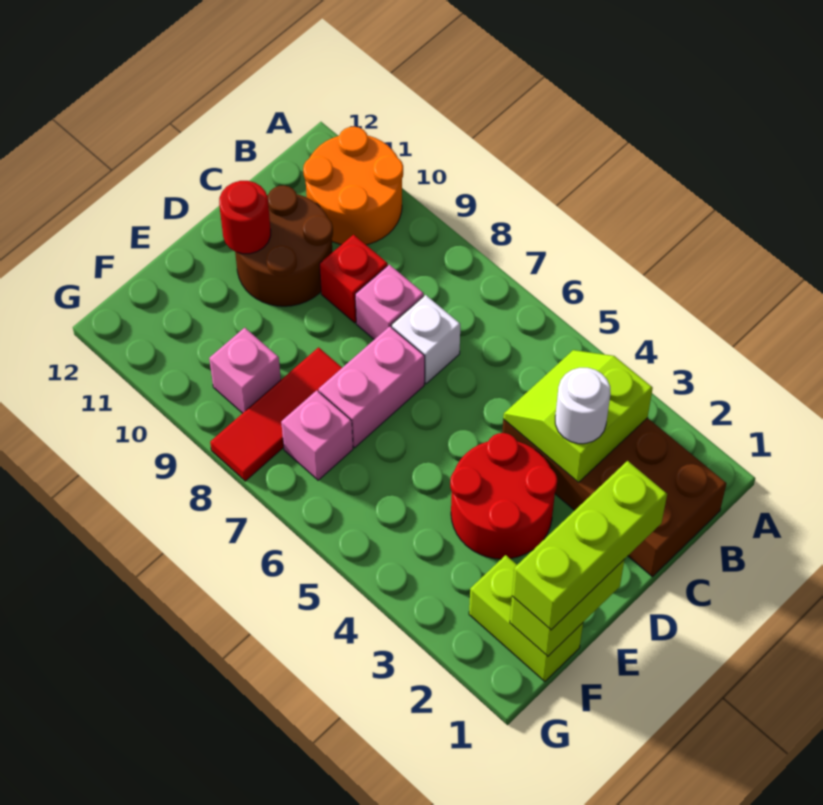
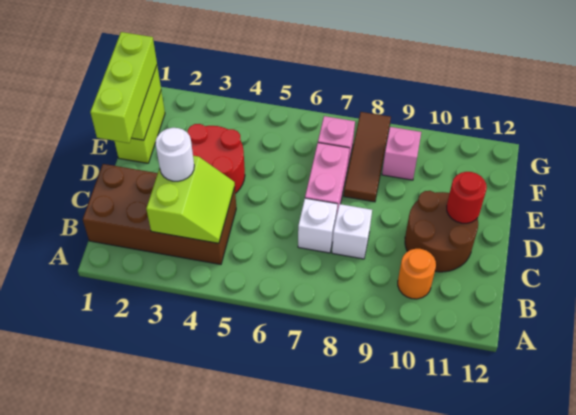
orange round brick A10:B11 level 1 -> orange round brick B10 level 1
pink brick C8 level 1 -> white brick C8 level 1
red brick C9 level 1 -> none
red tile E8:G8 level 1 -> brown tile E8:G8 level 1
lime brick F1:F2 level 1 -> lime brick E1:F1 level 1

